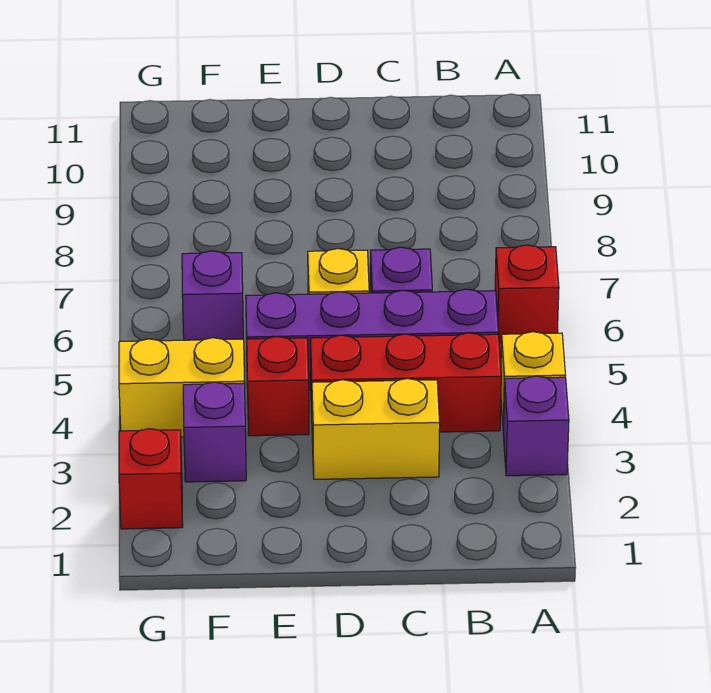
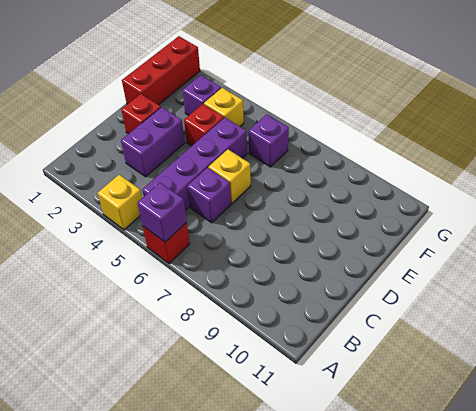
purple brick A3 level 1 -> purple brick A6 level 2
red brick B4:D4 level 1 -> red brick E1:G1 level 1
yellow brick C3:D3 level 1 -> purple brick C3:D3 level 1
yellow brick F4:G4 level 1 -> yellow brick F4 level 1
red brick G2 level 1 -> red brick D2 level 1

